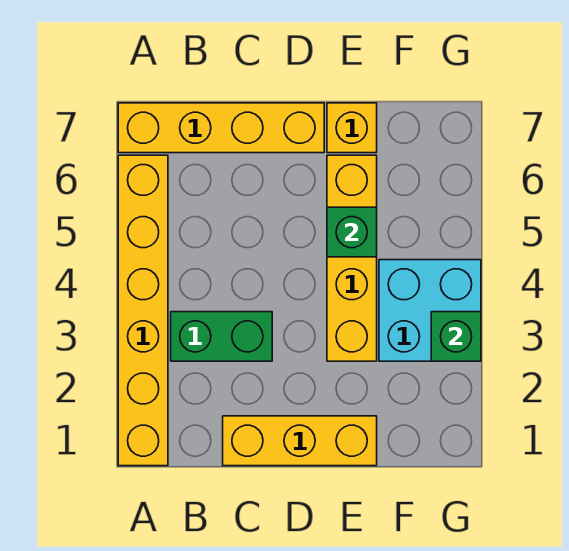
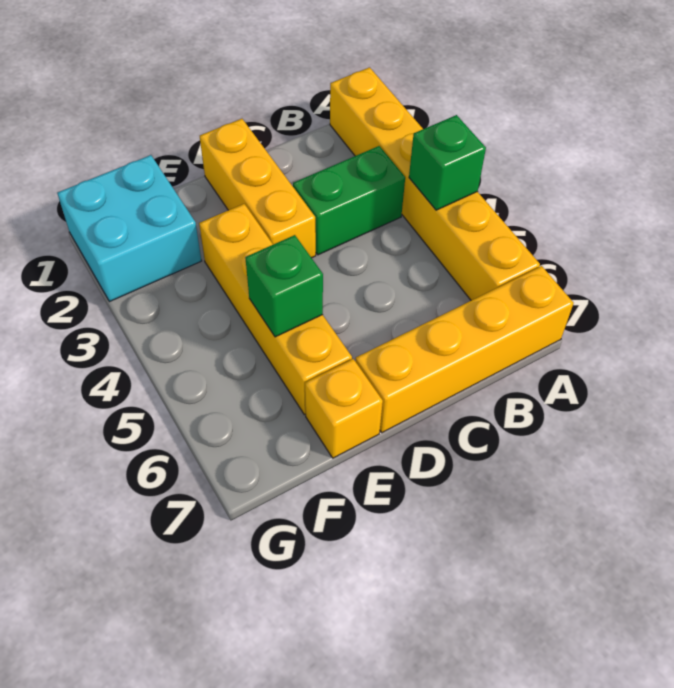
yellow brick C1:E1 level 1 -> yellow brick D1:D3 level 1
cyan brick F3:G4 level 1 -> cyan brick F1:G2 level 1
green brick G3 level 2 -> green brick A4 level 2

